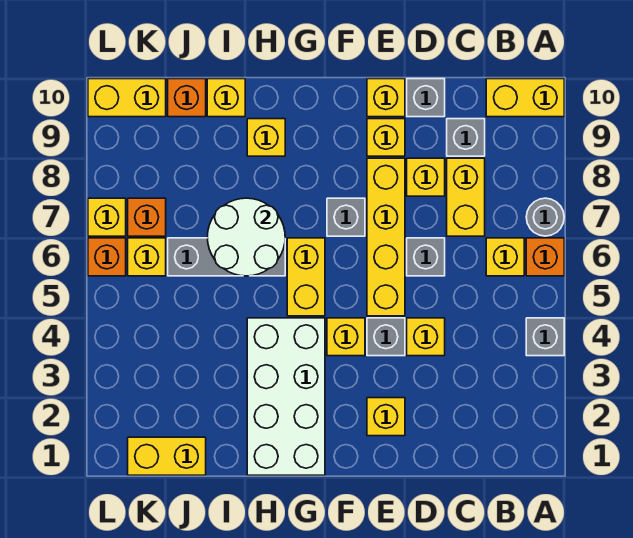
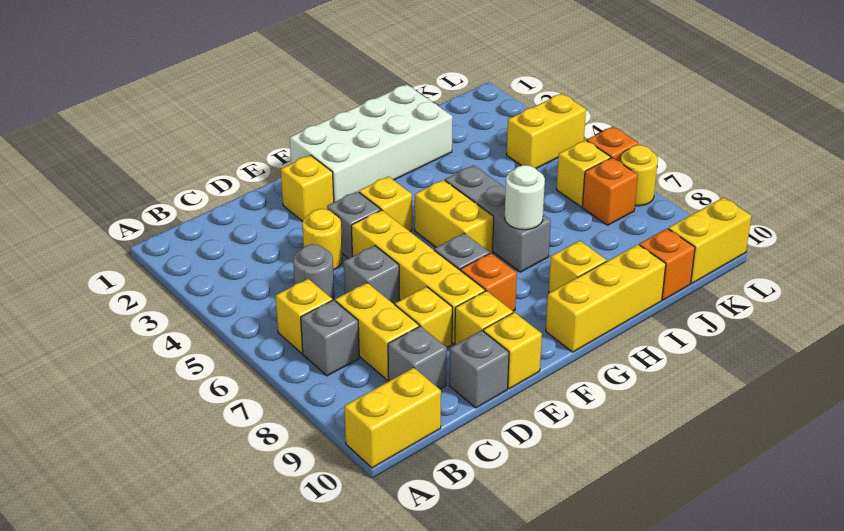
grey brick A4 level 1 -> grey brick B7 level 1
orange brick A6 level 1 -> orange brick F8 level 1
grey round brick A7 level 1 -> grey round brick C5 level 1
yellow brick D4 level 1 -> yellow round brick D4 level 1
white brick G1:H4 level 1 -> white brick F1:I2 level 1
grey brick H6:J6 level 1 -> grey brick H5:H7 level 1
white round brick H6:I7 level 2 -> white round brick H7 level 2
yellow brick I10 level 1 -> yellow brick G10:I10 level 1
yellow brick J1:K1 level 1 -> yellow brick K4:L4 level 1
yellow brick L7 level 1 -> yellow round brick L7 level 1

